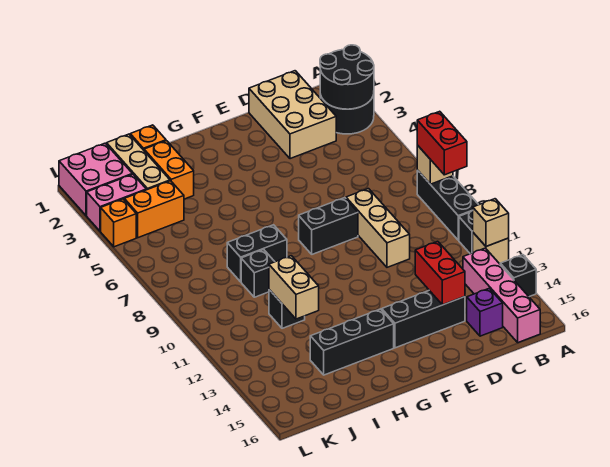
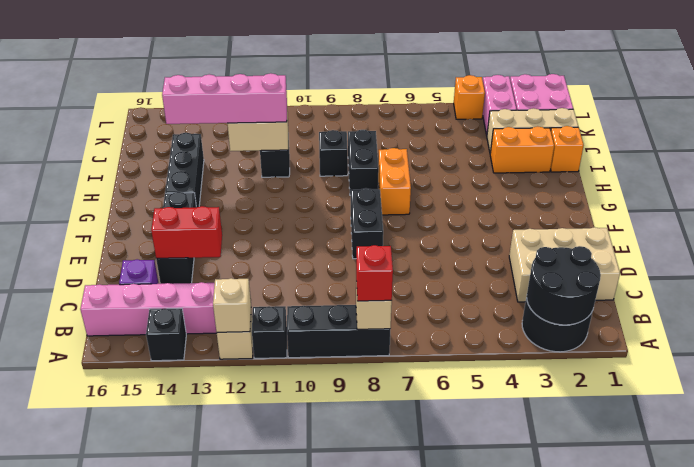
red brick A8:A9 level 3 -> red brick A8 level 3
tan brick D8:D10 level 1 -> none
none -> pink brick I11:I14 level 3
orange brick J4:K4 level 1 -> orange brick G7:H7 level 1

